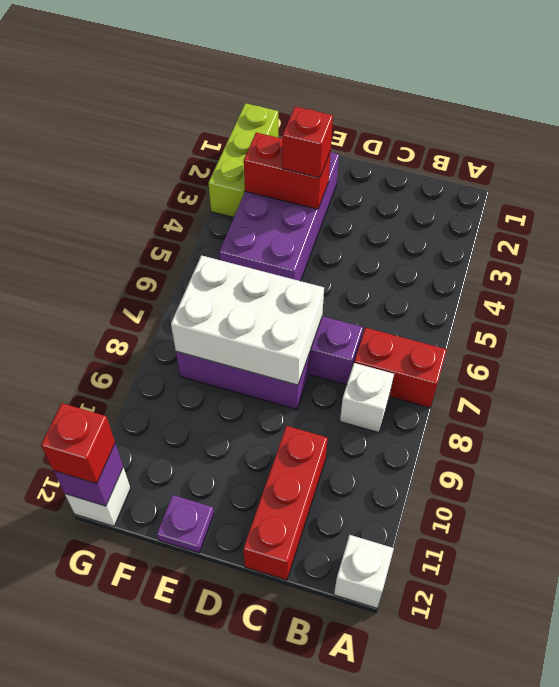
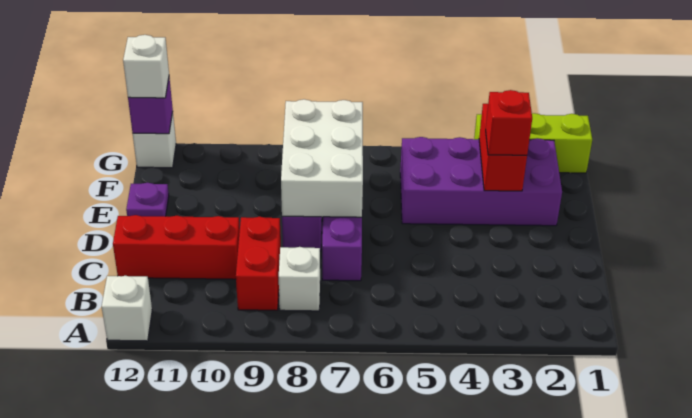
red brick A7:B7 level 1 -> red brick B9:C9 level 1
red brick G12 level 3 -> white brick G12 level 3

